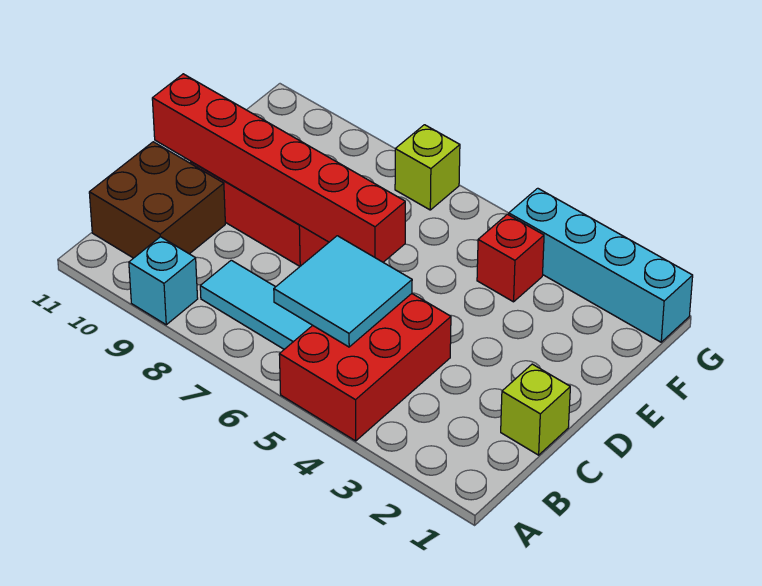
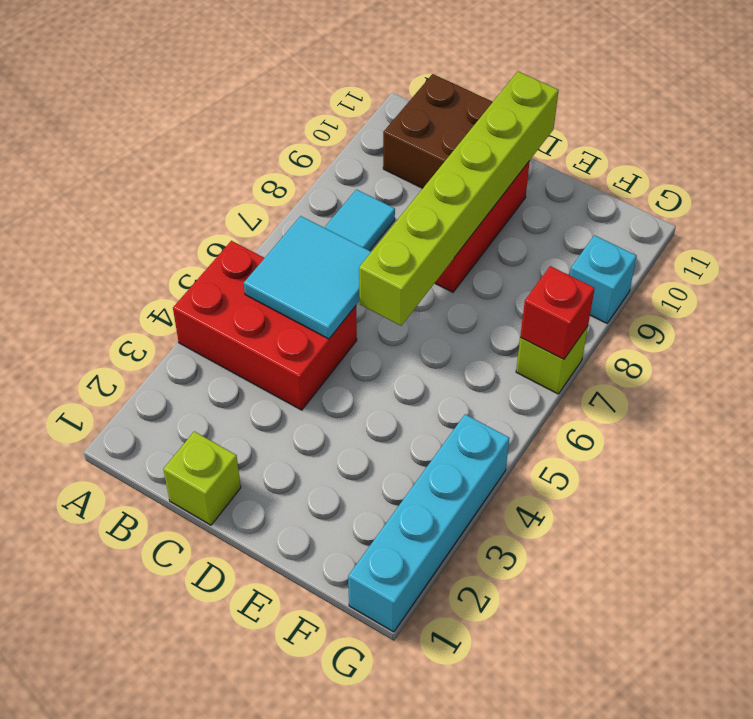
cyan brick A9 level 1 -> cyan brick G9 level 1
red brick D6:D11 level 2 -> lime brick D6:D11 level 2
red brick F4 level 1 -> red brick G7 level 2

